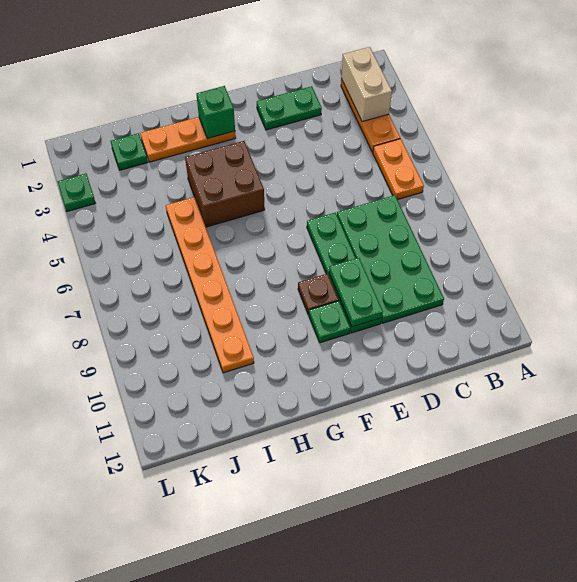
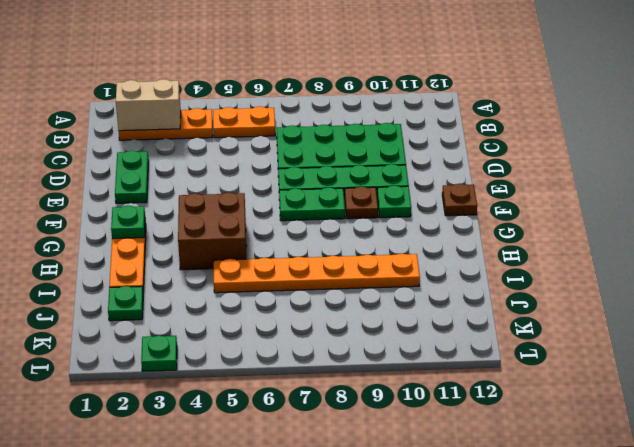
green plate E9:E10 level 2 -> green plate F7:F8 level 1
none -> brown plate F12 level 1
green brick G2 level 2 -> green plate G2 level 2

